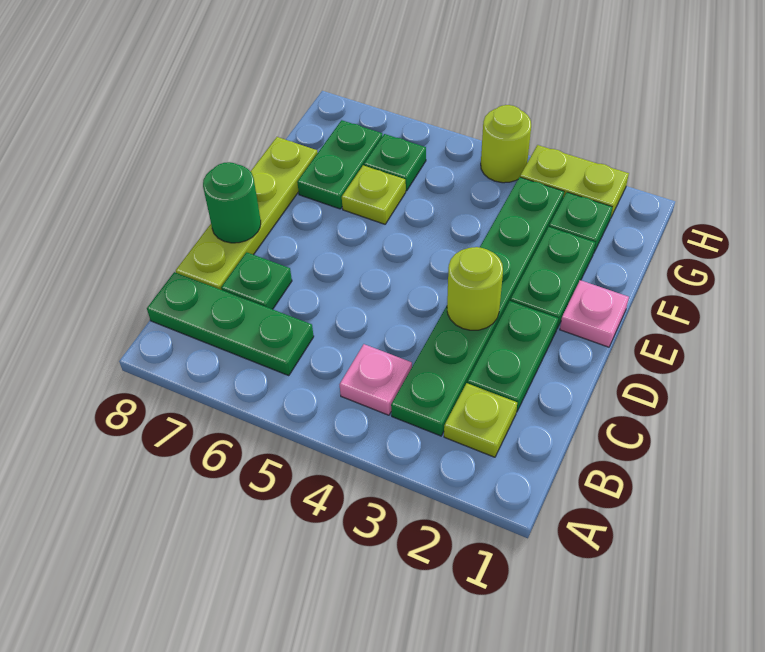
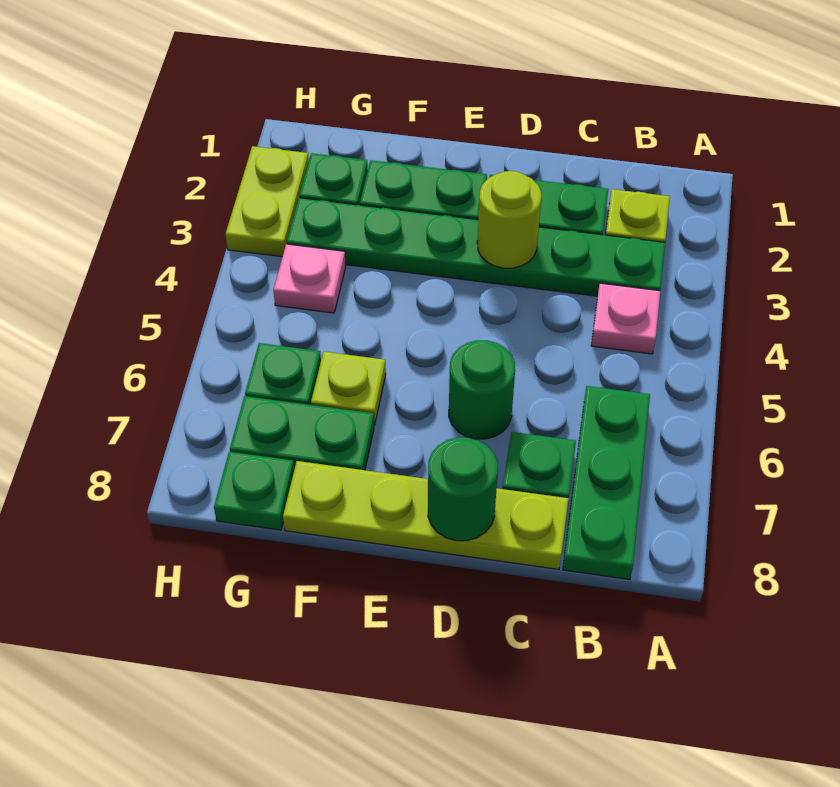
none -> green round brick D6 level 1
pink plate E1 level 1 -> pink plate G4 level 1
none -> green plate G8 level 1
lime round brick H4 level 1 -> none

